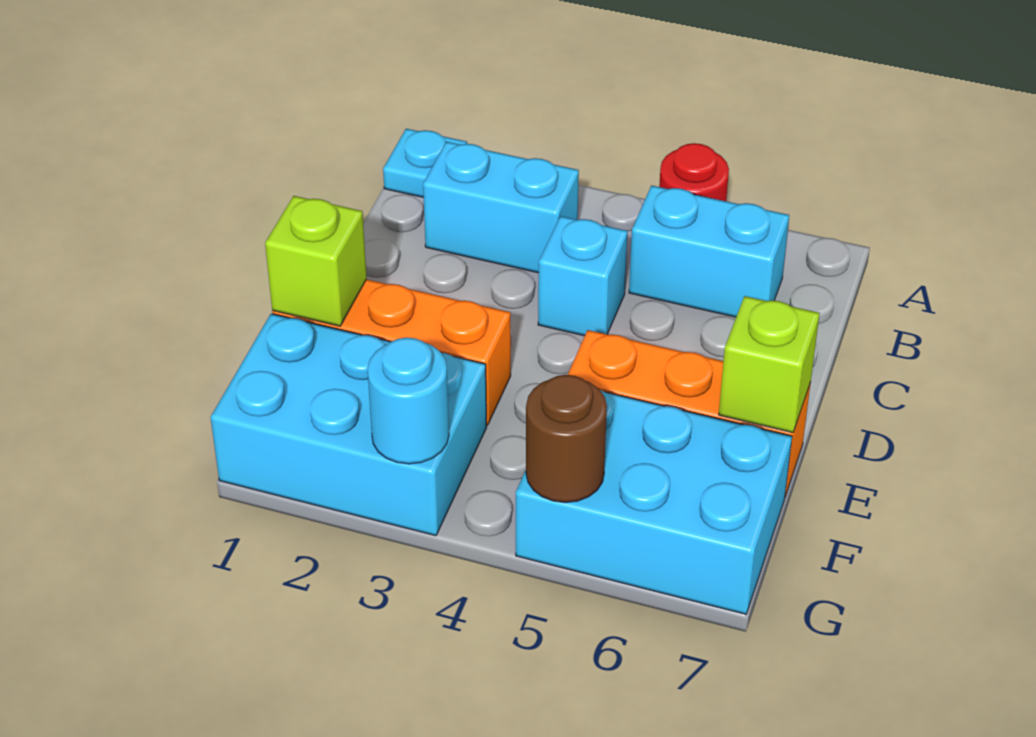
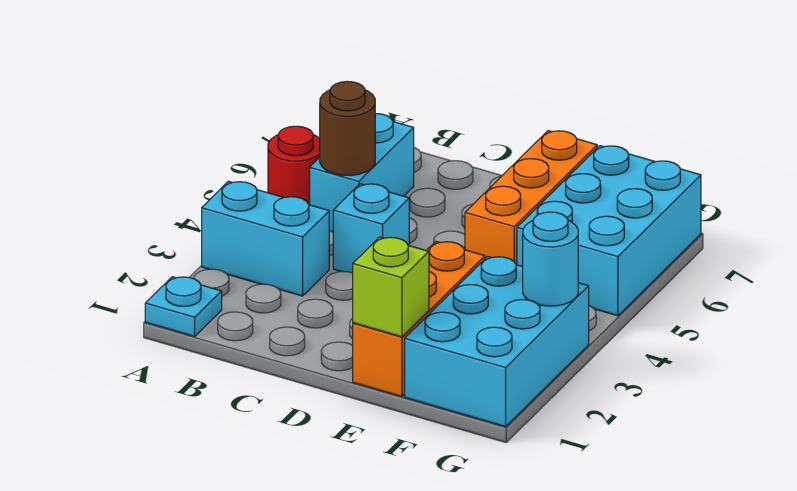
cyan brick B2:B3 level 1 -> cyan brick A3:B3 level 1
lime brick E7 level 2 -> none
brown round brick G5 level 2 -> brown round brick B5 level 2

